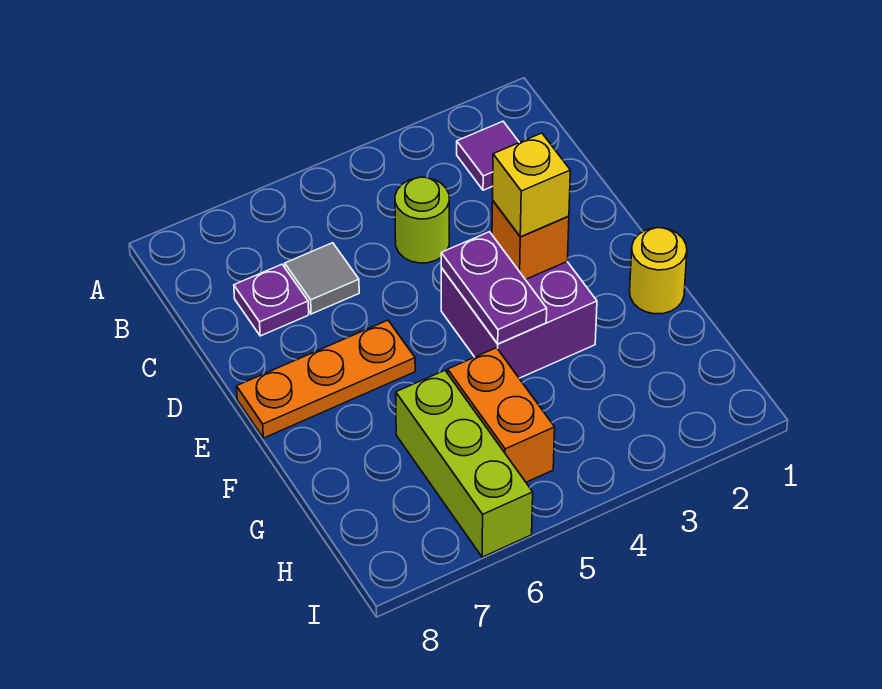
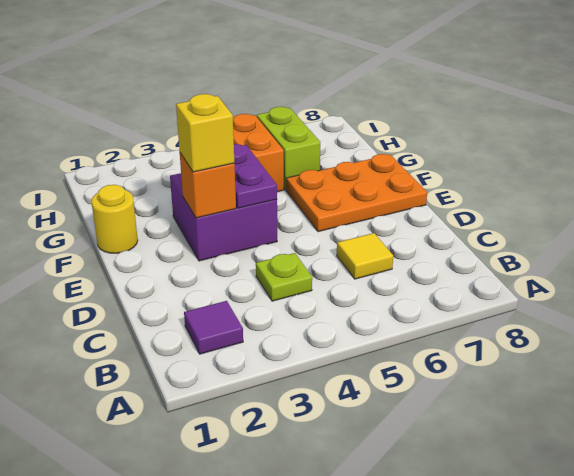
lime round brick C4 level 1 -> lime plate C4 level 1
grey tile C6 level 1 -> yellow tile C6 level 1
purple plate C7 level 1 -> none
orange plate E6:E8 level 1 -> orange plate E6:F8 level 1
lime brick G6:I6 level 1 -> lime brick G6:H6 level 1

